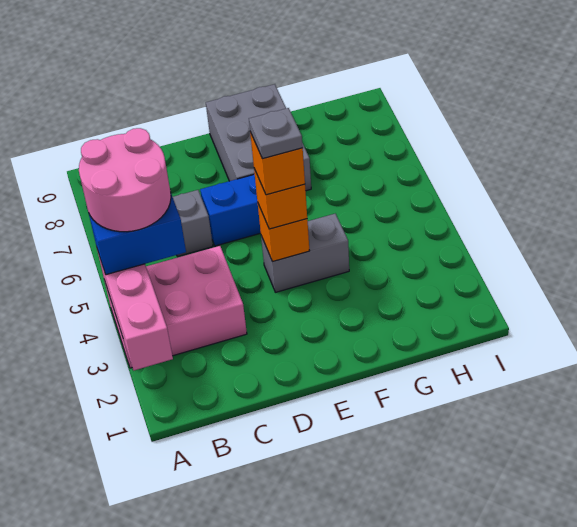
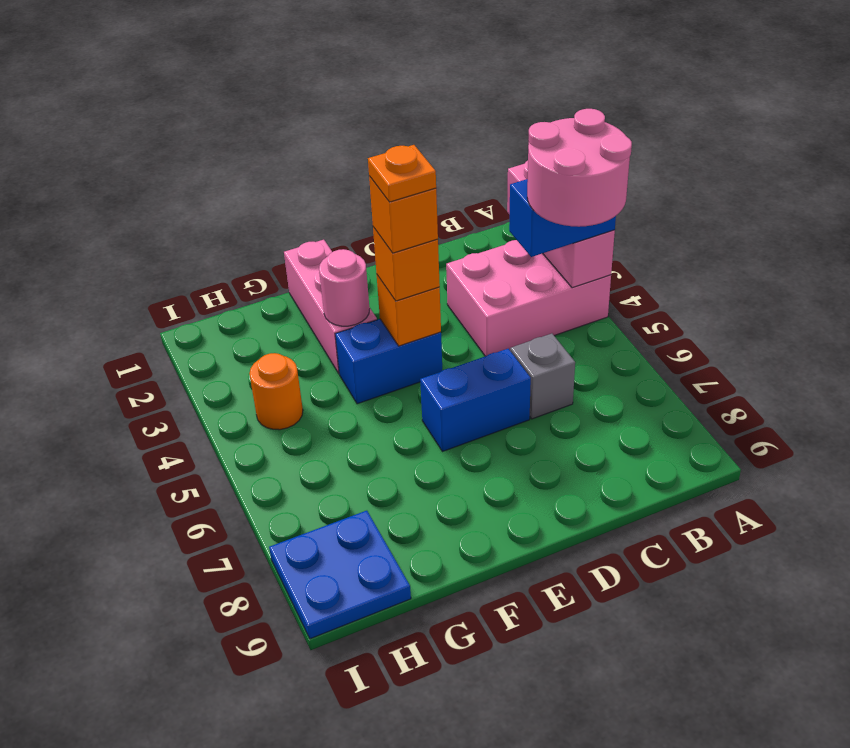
grey brick E4:F4 level 1 -> blue brick E4:F4 level 1
grey plate E4 level 5 -> orange plate E4 level 5
grey brick E7:F9 level 1 -> none
none -> pink brick F1:F3 level 1
none -> pink round brick F3 level 2
none -> orange round brick H4 level 1
none -> blue plate H8:I9 level 1

